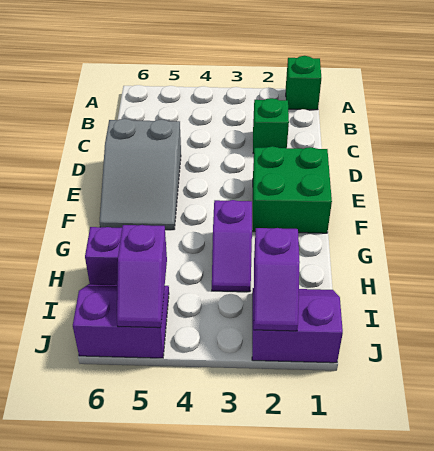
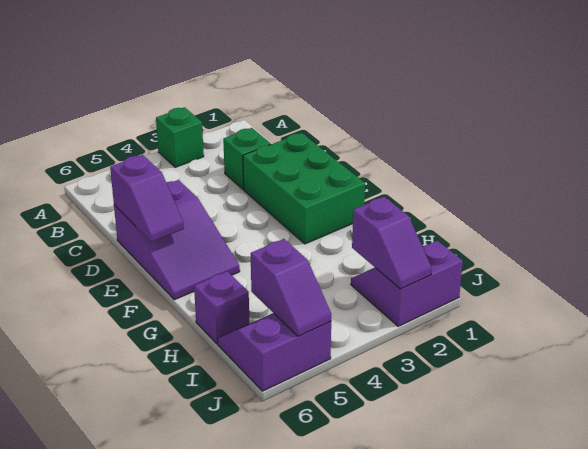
green brick A1 level 1 -> green brick A3 level 1
grey slope D5:F6 level 1 top D -> purple slope D5:F6 level 1 top D
green brick E1:F2 level 1 -> green brick D1:F2 level 1
purple slope G3:H3 level 1 top G -> purple slope D6:E6 level 2 top D

